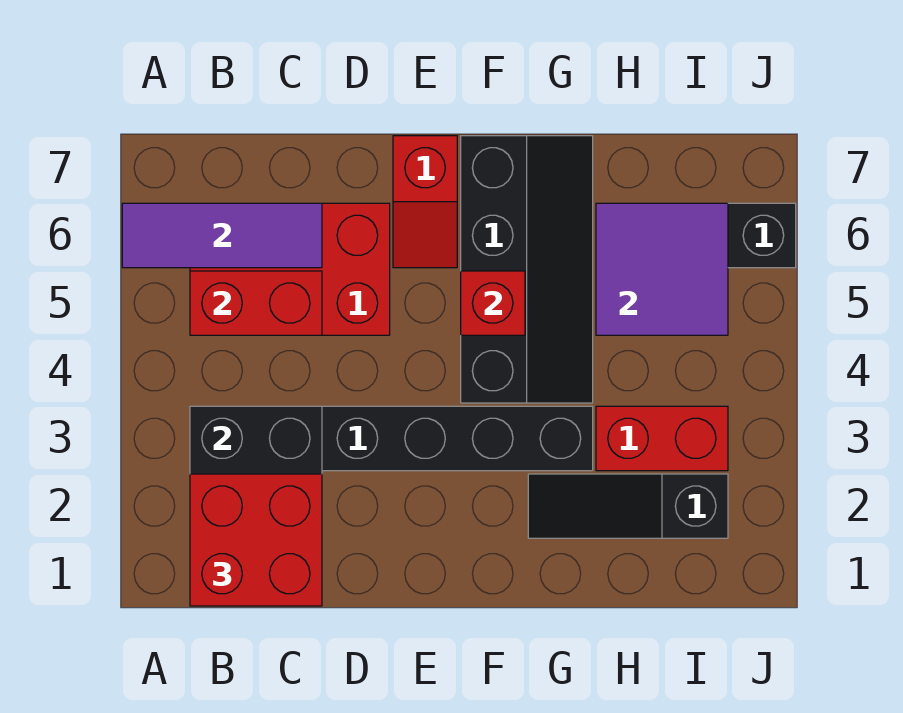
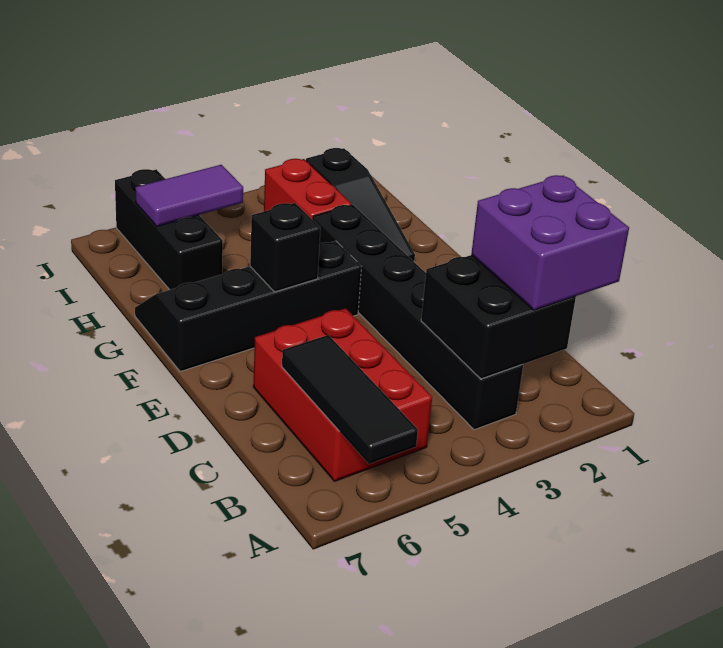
purple tile A6:C6 level 2 -> black tile A6:C6 level 2
red brick B1:C2 level 3 -> purple brick B1:C2 level 3
red brick B5:C5 level 2 -> none
red slope E6:E7 level 1 top 7 -> none
red brick F5 level 2 -> black brick F5 level 2
purple tile H5:I6 level 2 -> purple tile I5:I6 level 2

